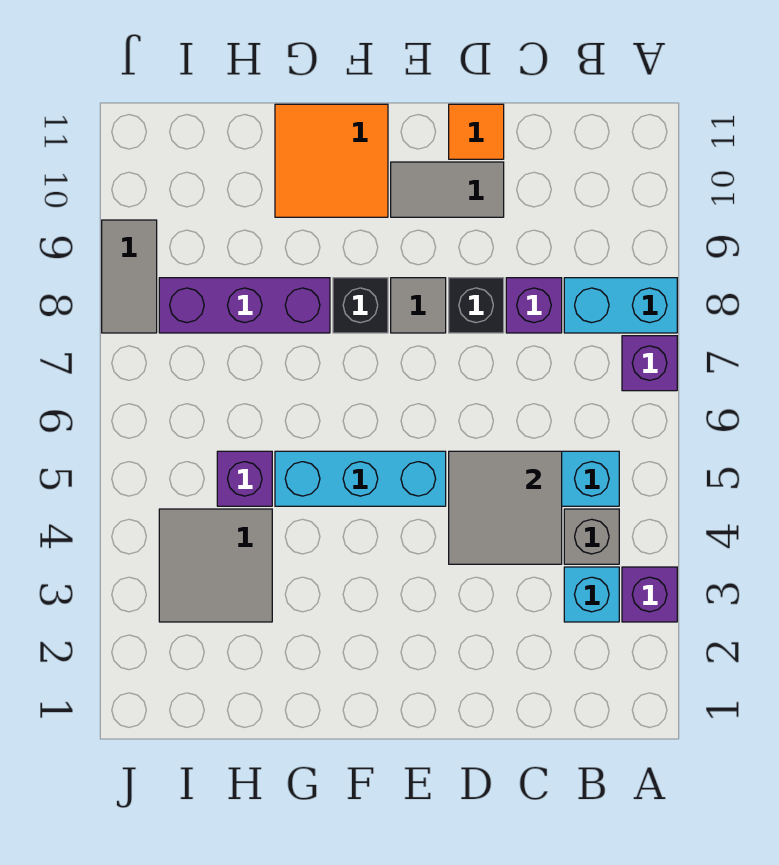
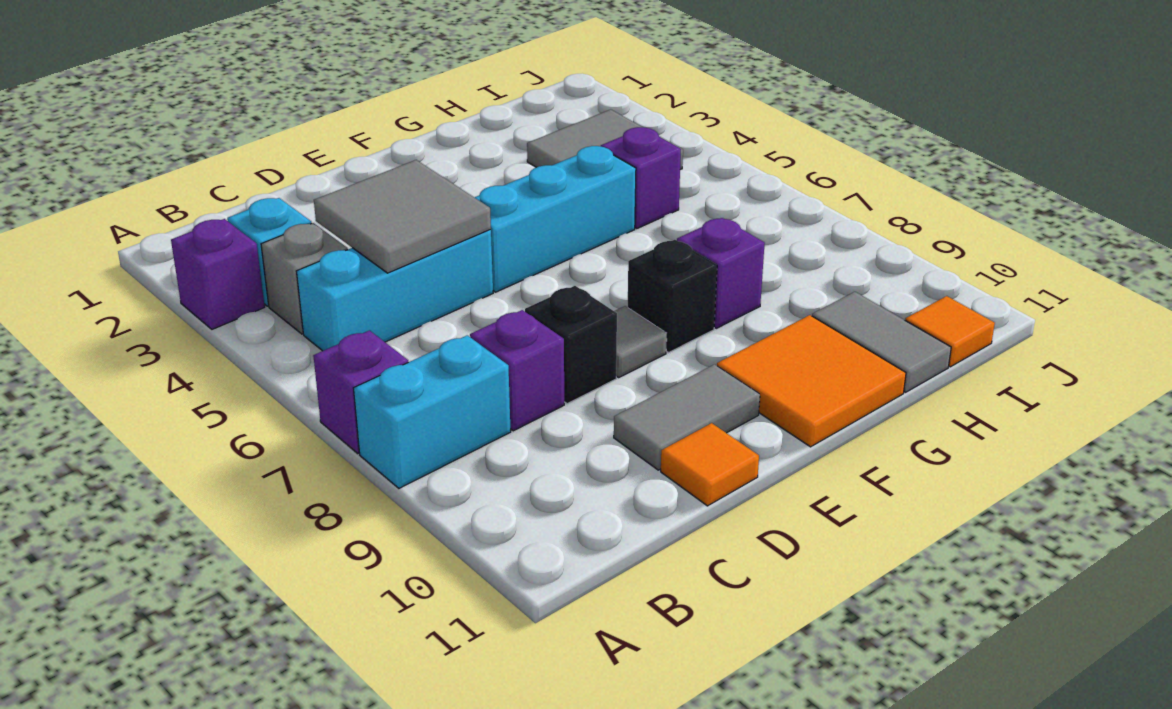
purple brick G8:I8 level 1 -> purple brick G8 level 1
none -> orange tile I11 level 1
grey tile J8:J9 level 1 -> grey tile H10:H11 level 1

